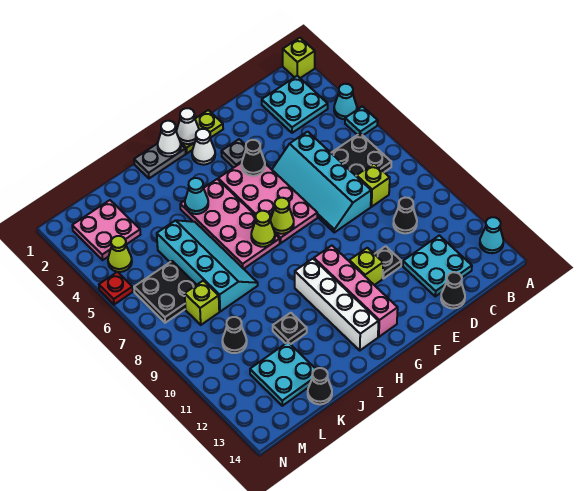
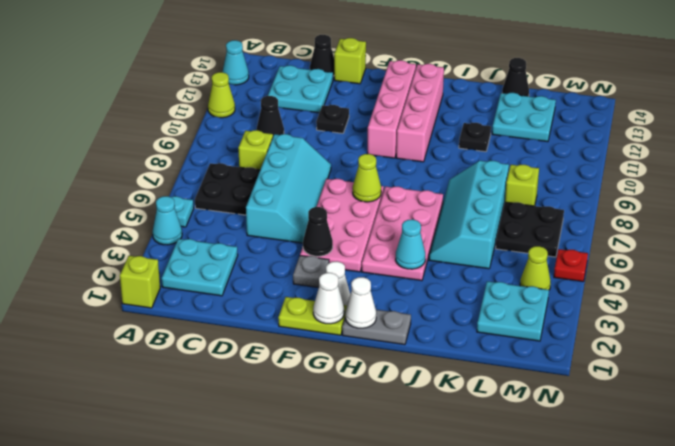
lime brick F11 level 1 -> lime brick E14 level 1
lime cone H7 level 2 -> lime cone A11 level 1
white brick H10:H13 level 1 -> pink brick H10:H13 level 1
pink plate L2:M3 level 1 -> cyan plate L2:M3 level 1
black cone L10 level 1 -> none

